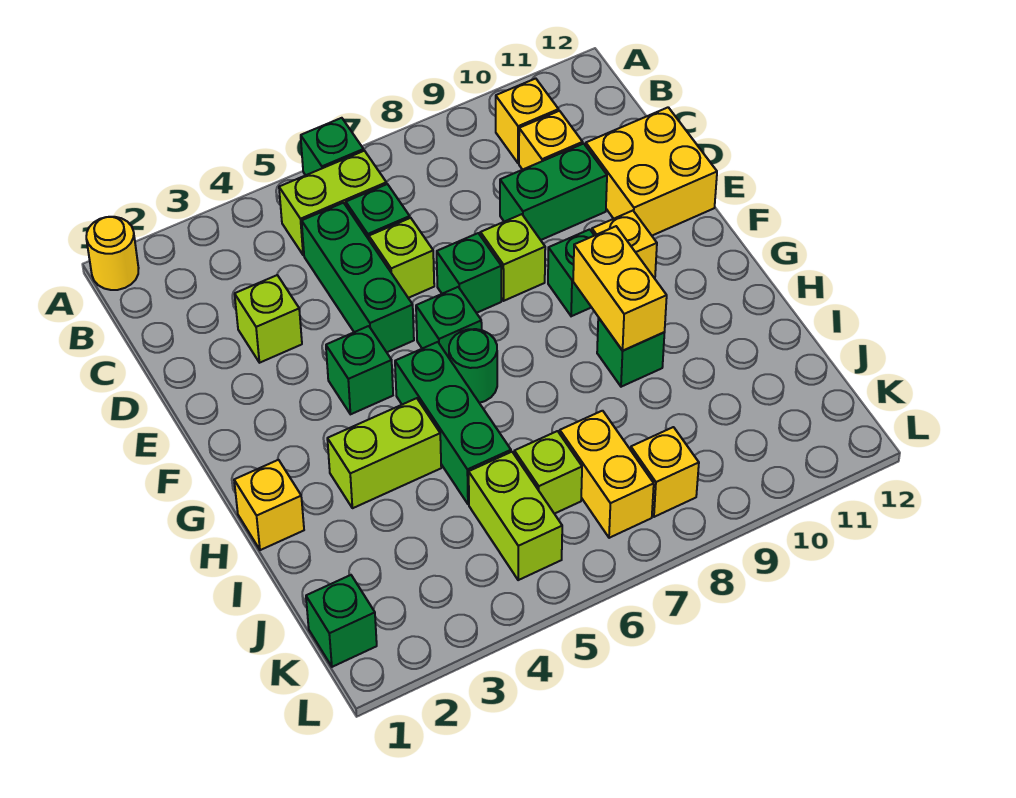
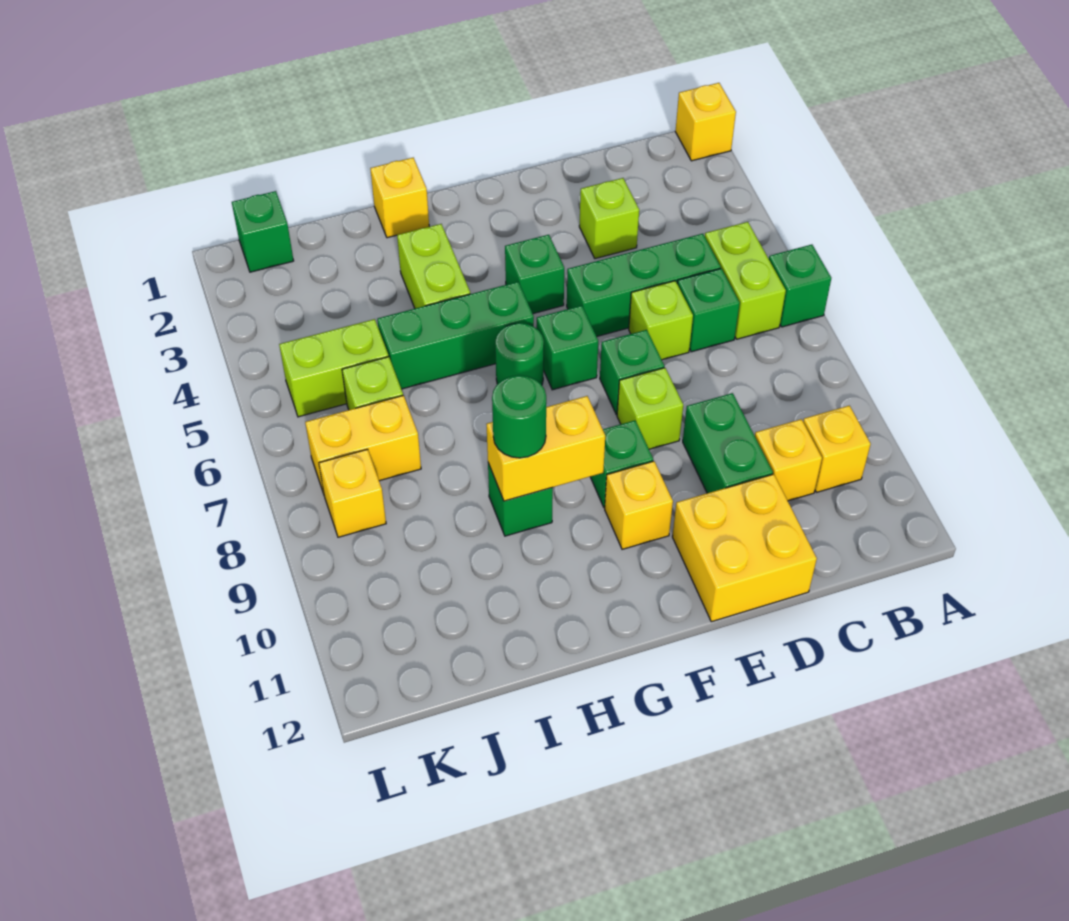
yellow round brick A1 level 1 -> yellow brick A1 level 1
none -> green round brick H9 level 3

